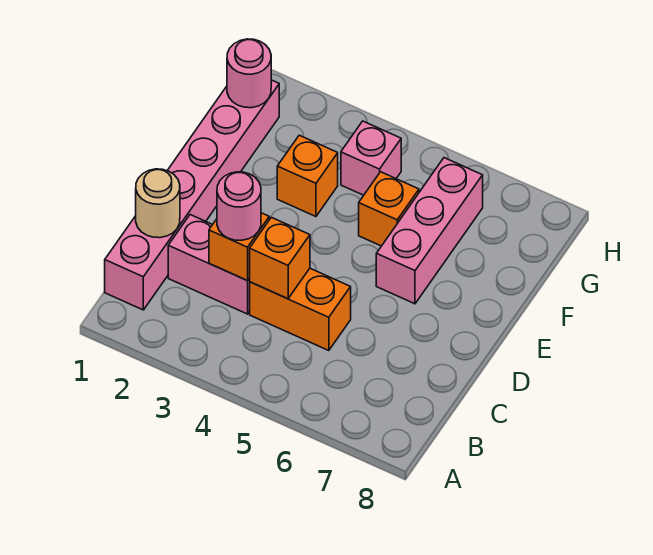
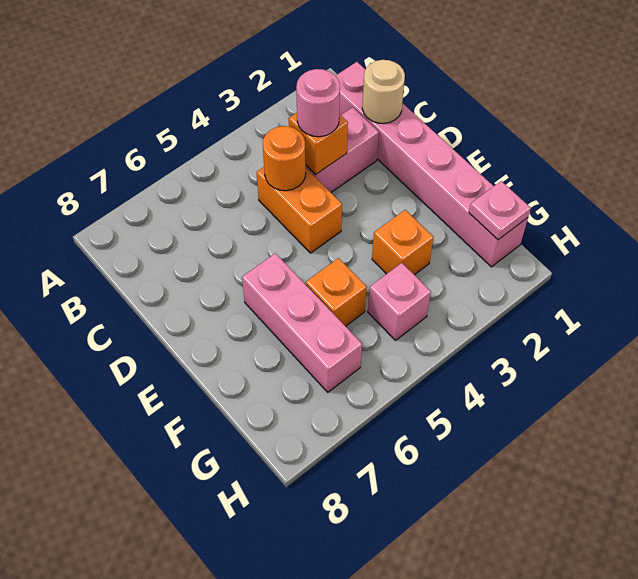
orange brick C4:C5 level 1 -> orange brick C4:D4 level 1
orange brick C4 level 2 -> orange round brick C4 level 2
pink round brick G1 level 2 -> pink plate G1 level 2

